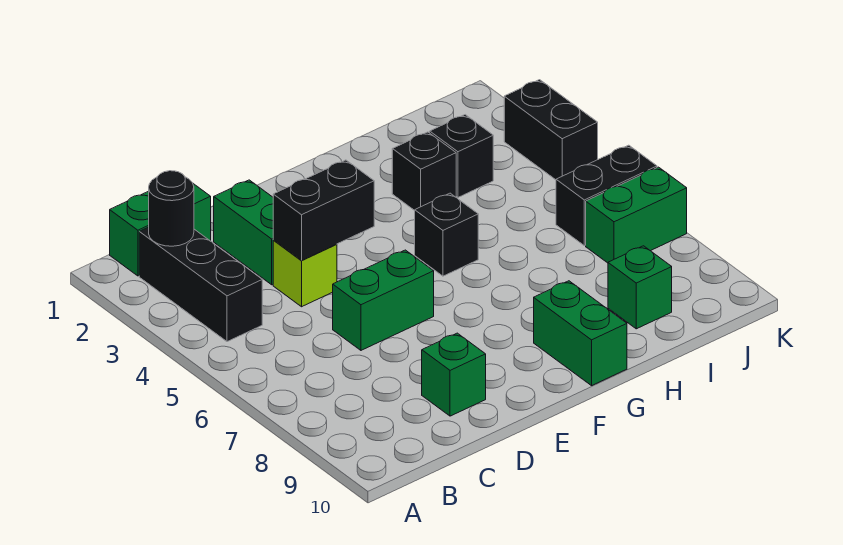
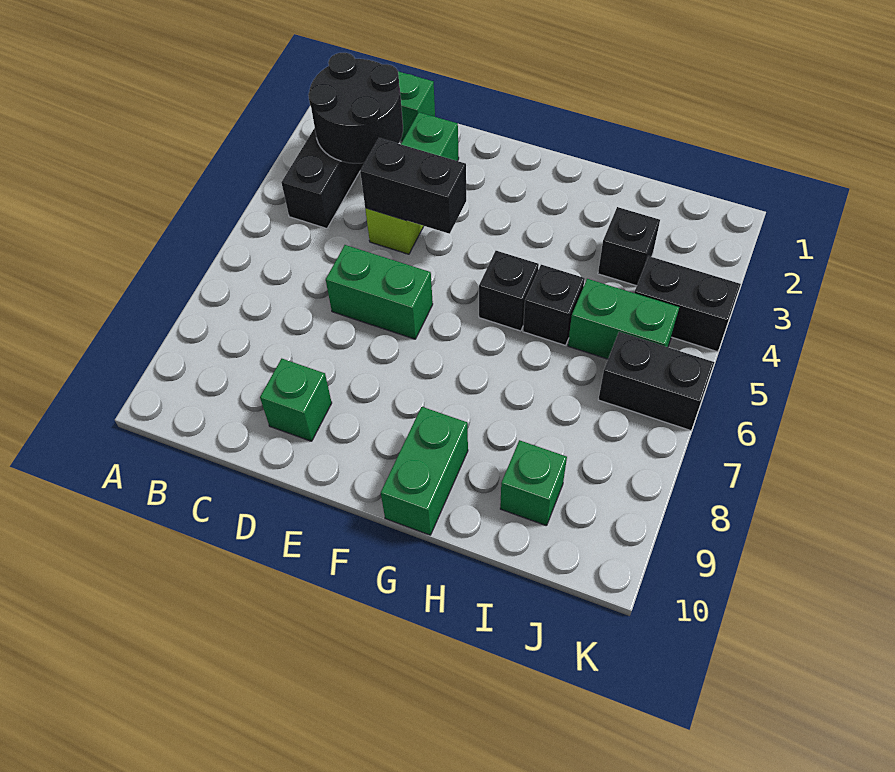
black round brick B2 level 2 -> black round brick B2:C3 level 2
black brick H3 level 1 -> black brick H5 level 1
green brick J7:K7 level 1 -> green brick I5:J5 level 1
black brick K3:K4 level 1 -> black brick J4:K4 level 1

